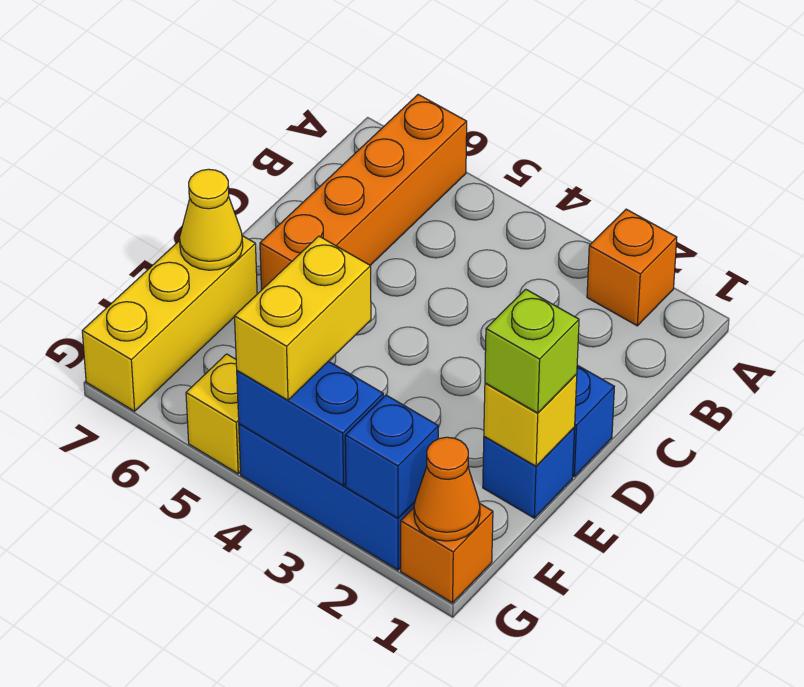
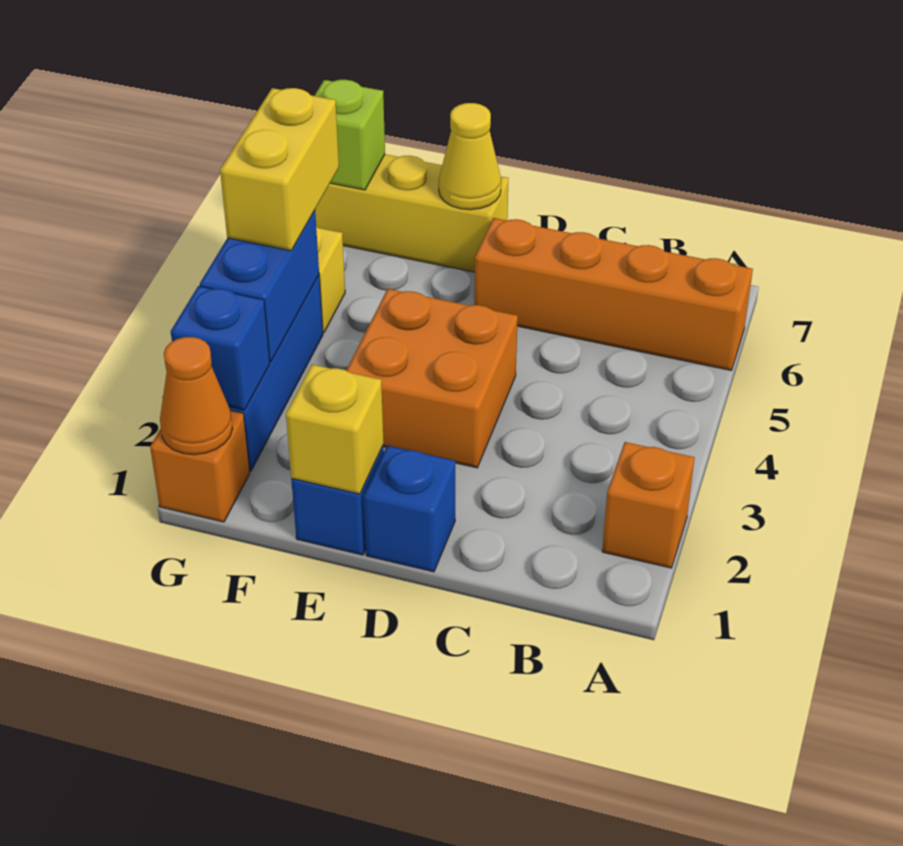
none -> orange brick D3:E4 level 1
lime brick E1 level 3 -> lime brick G7 level 2
yellow brick F4:G4 level 3 -> yellow brick G4:G5 level 3

